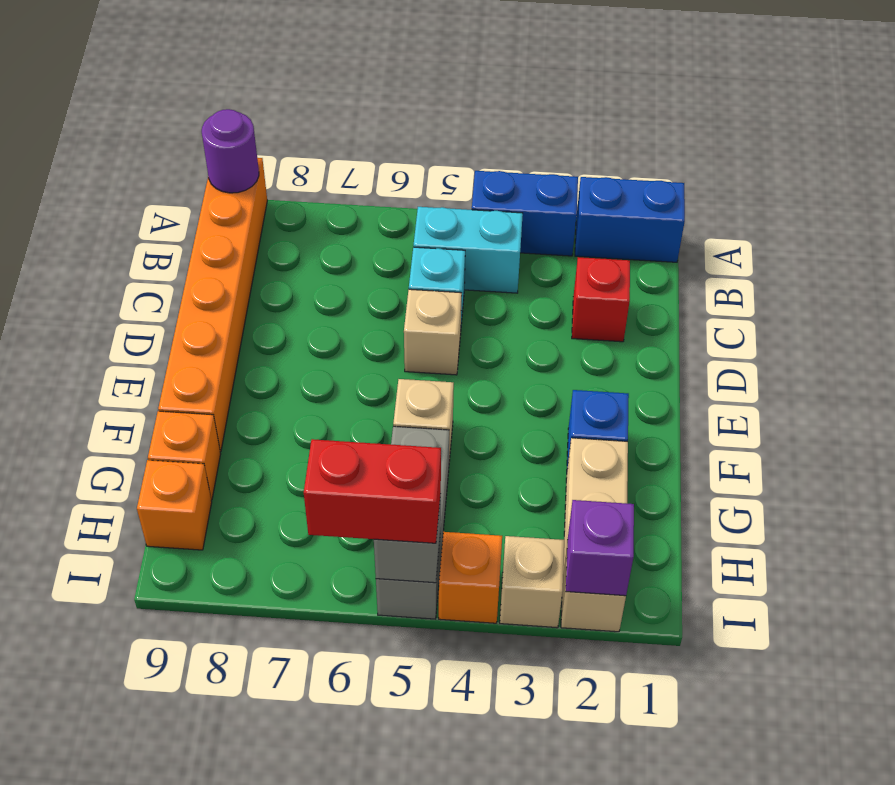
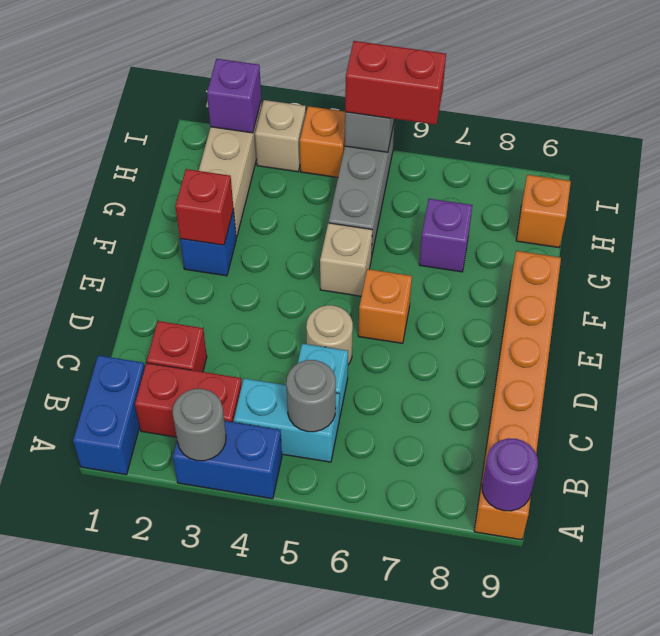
blue brick A1:A2 level 1 -> blue brick A1:B1 level 1
none -> grey round brick A3 level 2
none -> red brick B2:B3 level 1
none -> grey round brick B5 level 2
tan brick D5 level 1 -> tan round brick D5 level 1
none -> red brick F2 level 2
none -> purple brick G7 level 1
orange brick G9 level 1 -> orange brick E6 level 1

